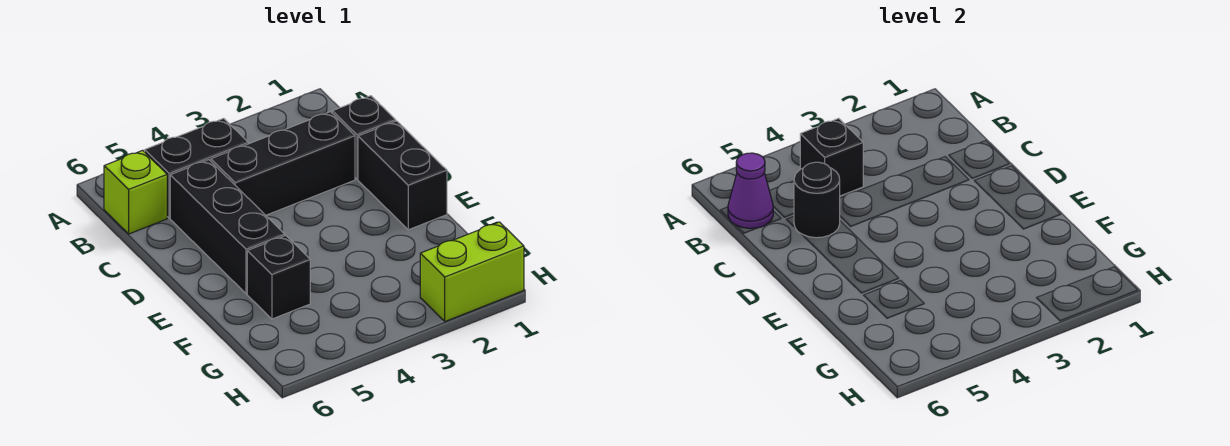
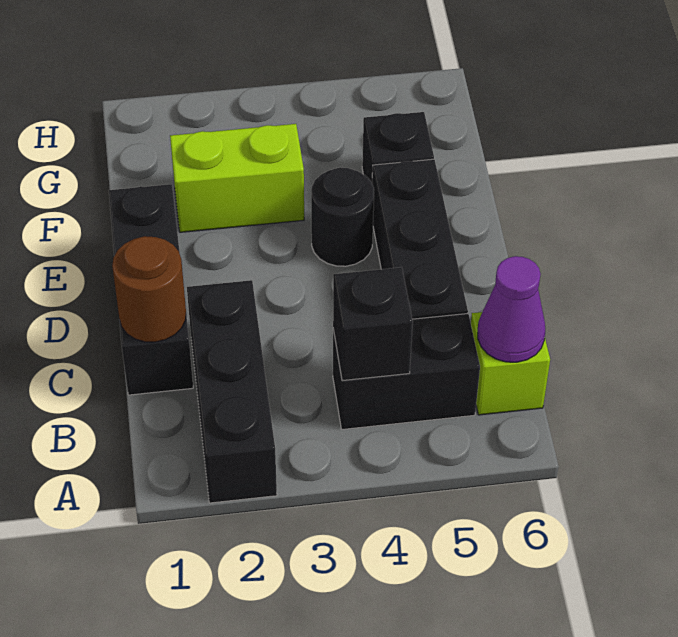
none -> brown round brick C1 level 2
black brick C2:C4 level 1 -> black brick A2:C2 level 1
black round brick C5 level 2 -> black round brick E4 level 1
lime brick H1:H2 level 1 -> lime brick F2:F3 level 1

